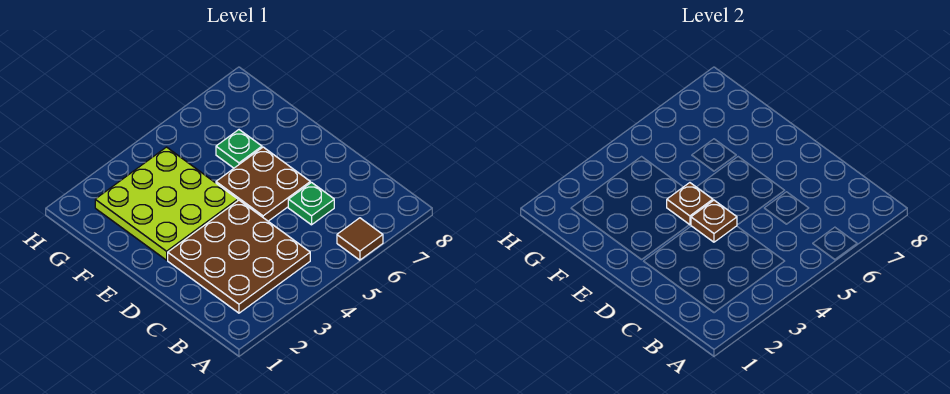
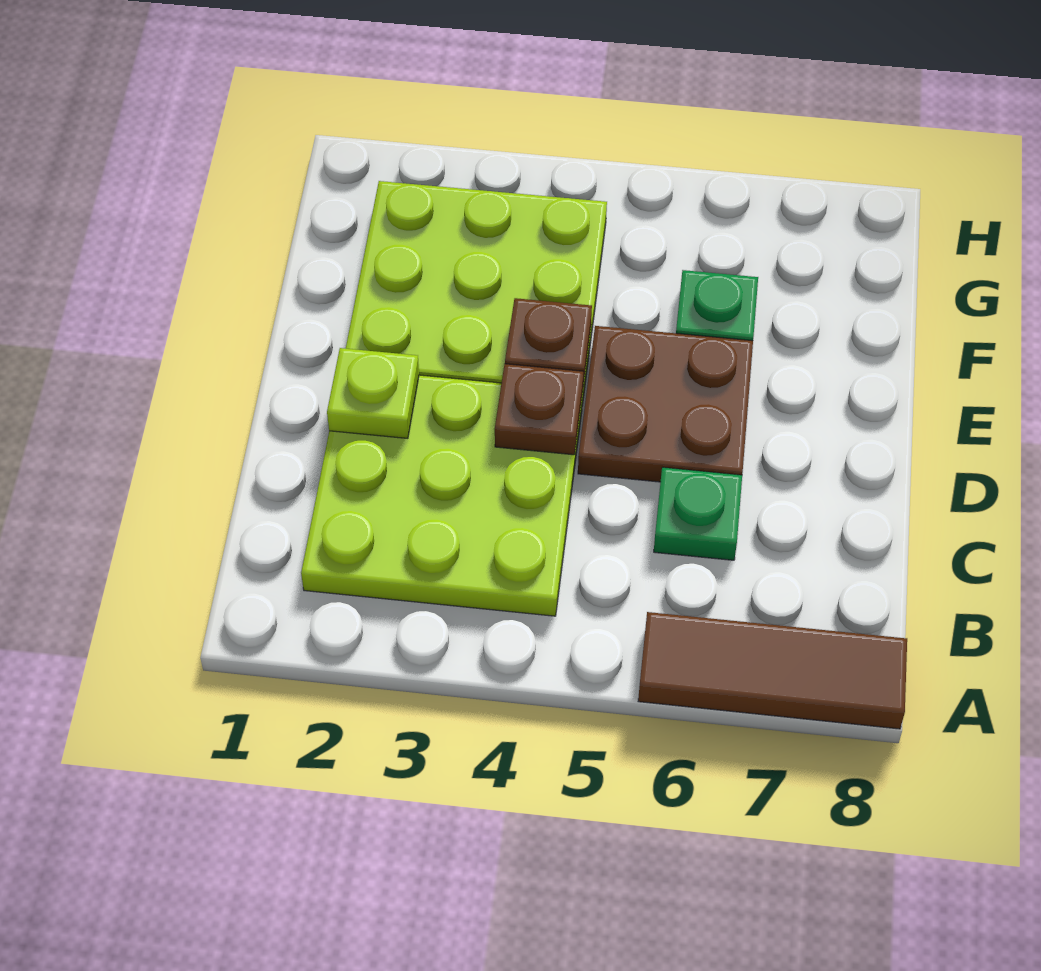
brown tile A6 level 1 -> brown tile A6:A8 level 1
brown plate B2:D4 level 1 -> lime plate B2:D4 level 1
none -> lime plate D2 level 2

